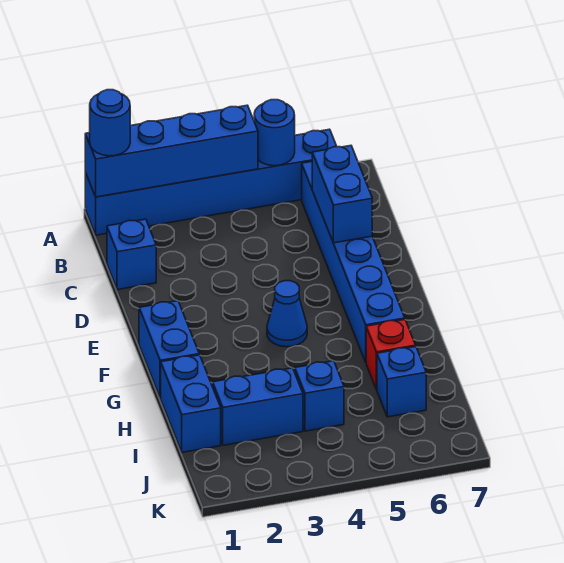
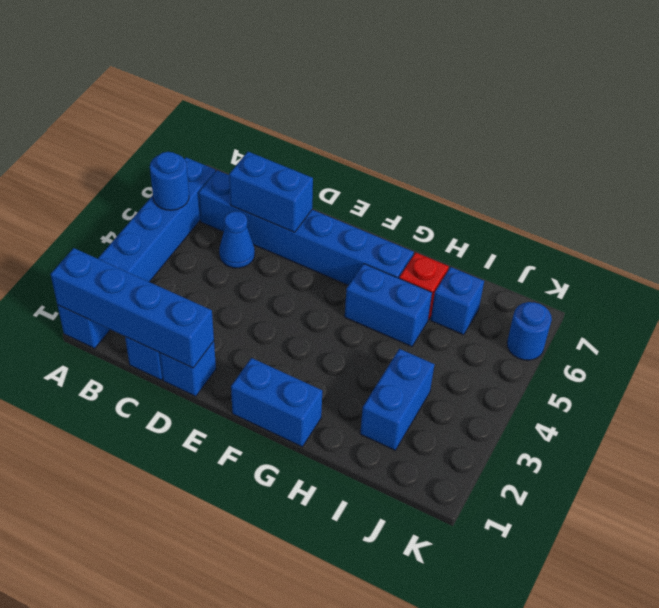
blue brick A1:A4 level 2 -> blue brick A1:D1 level 2
blue round brick A1 level 3 -> blue round brick K6 level 1
blue cone F4 level 1 -> blue cone C5 level 1
blue brick H1:I1 level 1 -> blue brick G5:H5 level 1
blue brick I4 level 1 -> blue brick D1 level 1

